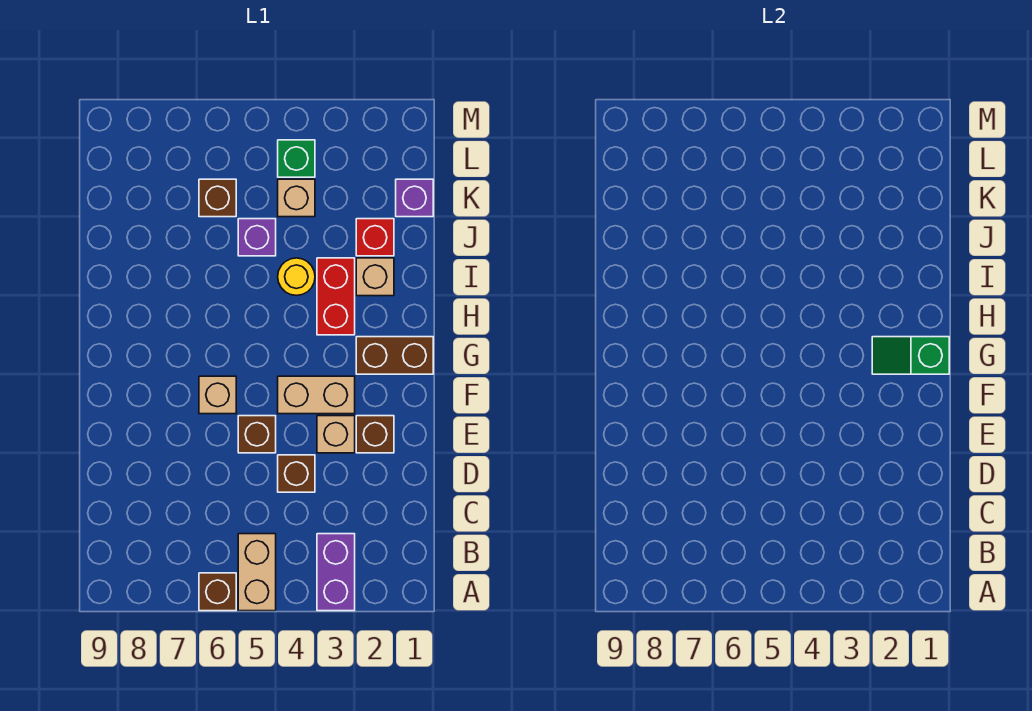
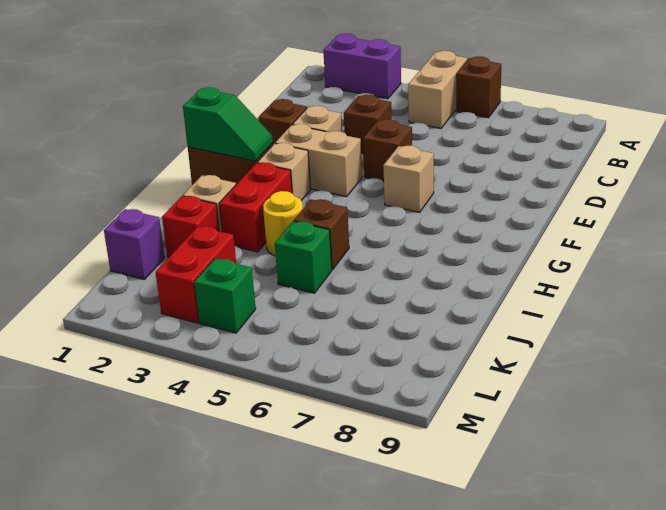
purple brick A3:B3 level 1 -> purple brick A2:A3 level 1
purple brick J5 level 1 -> green brick J5 level 1
none -> red brick K3:L3 level 1
tan brick K4 level 1 -> tan brick G3 level 1
brown brick K6 level 1 -> brown brick I5 level 1

